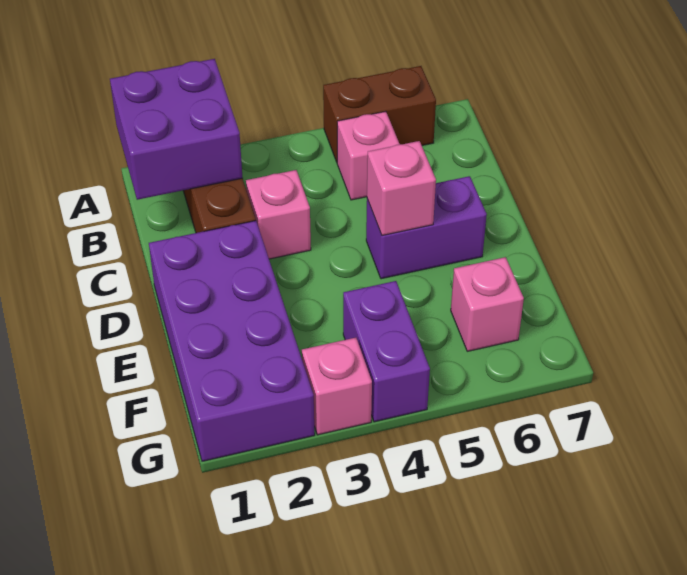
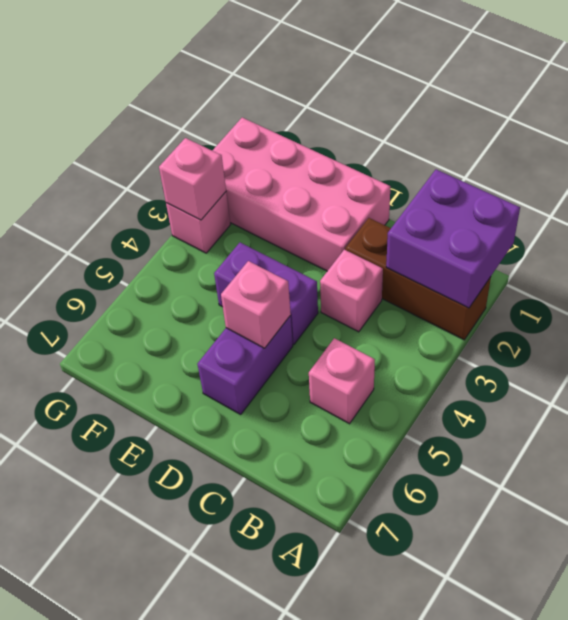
brown brick A5:A6 level 1 -> none
purple brick D1:G2 level 1 -> pink brick D1:G2 level 1
purple brick F4:G4 level 1 -> purple brick D4:E4 level 1
pink brick F6 level 1 -> pink brick G3 level 2

